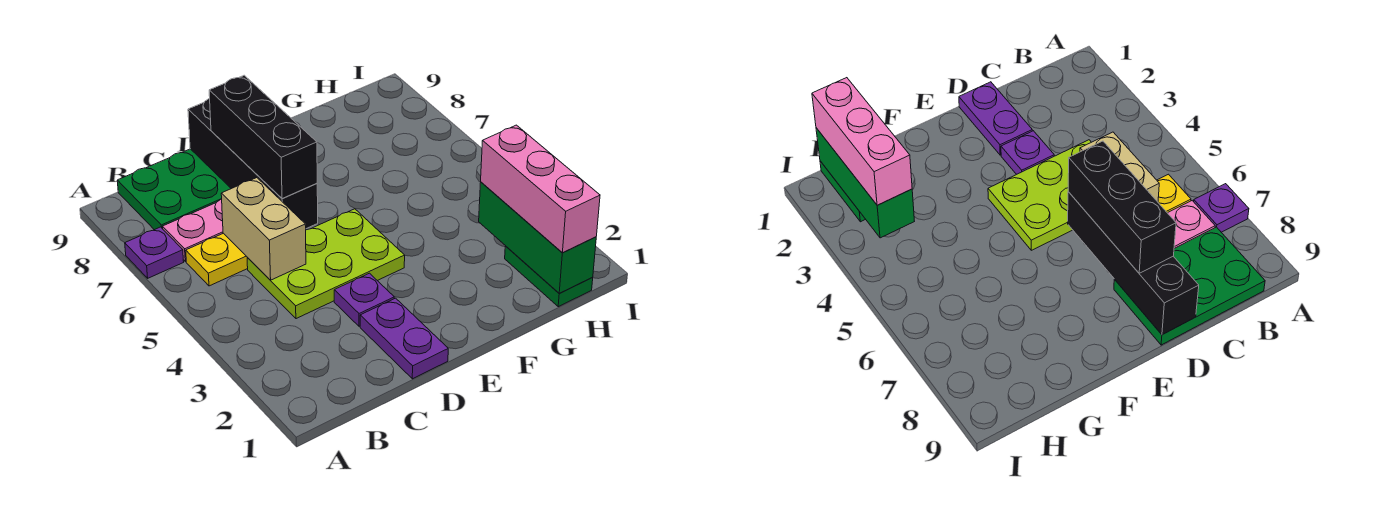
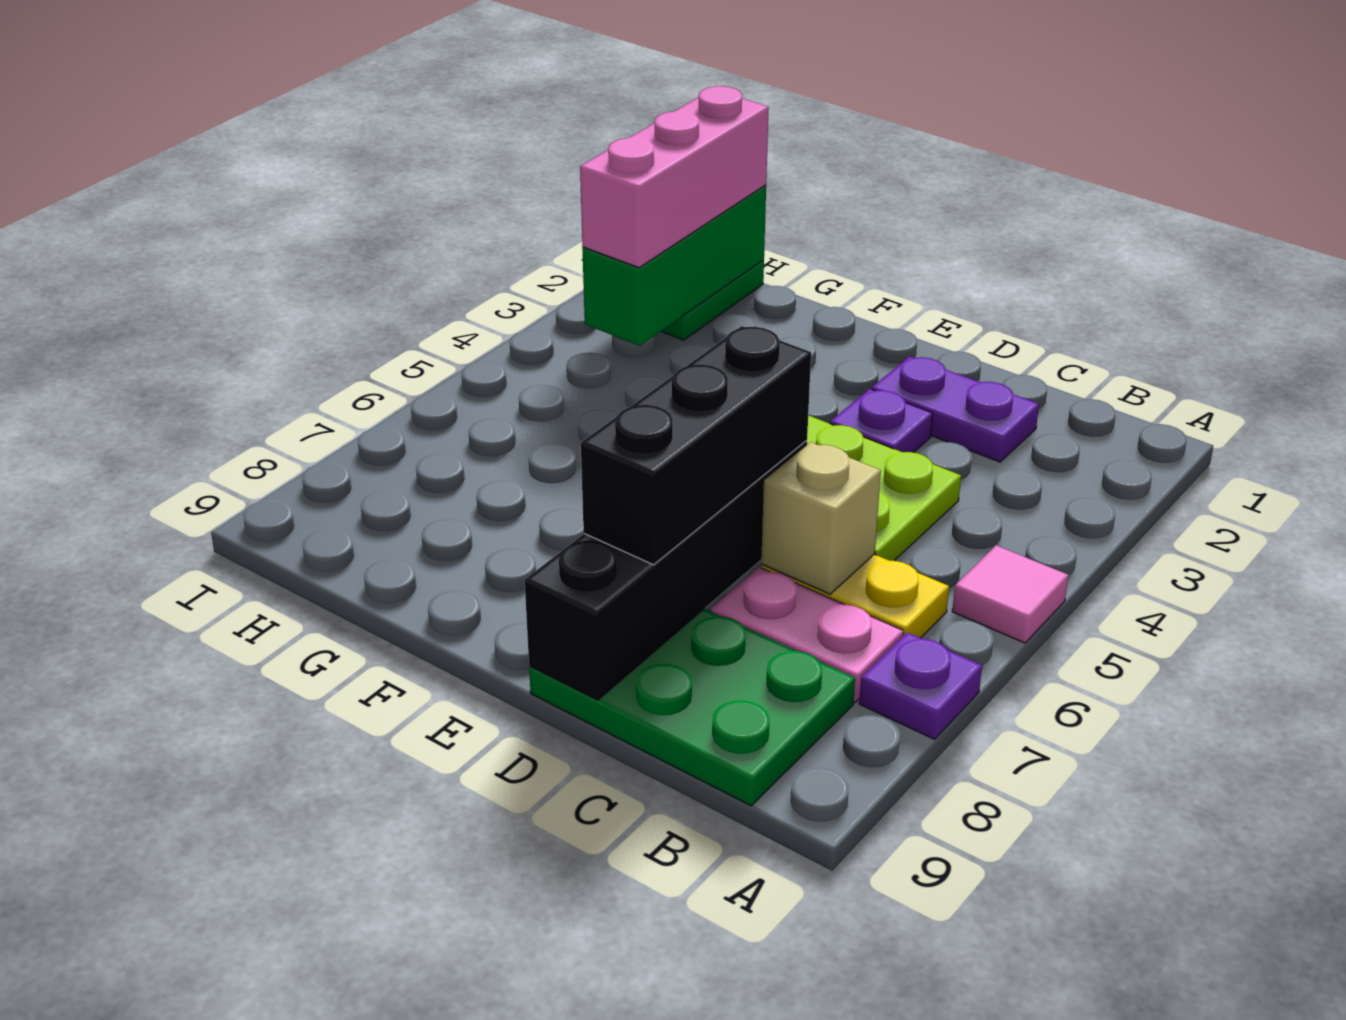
none -> pink tile A5 level 1
tan brick C5:C6 level 2 -> tan brick C6 level 2
purple plate D1:D2 level 1 -> purple plate C2:D2 level 1

